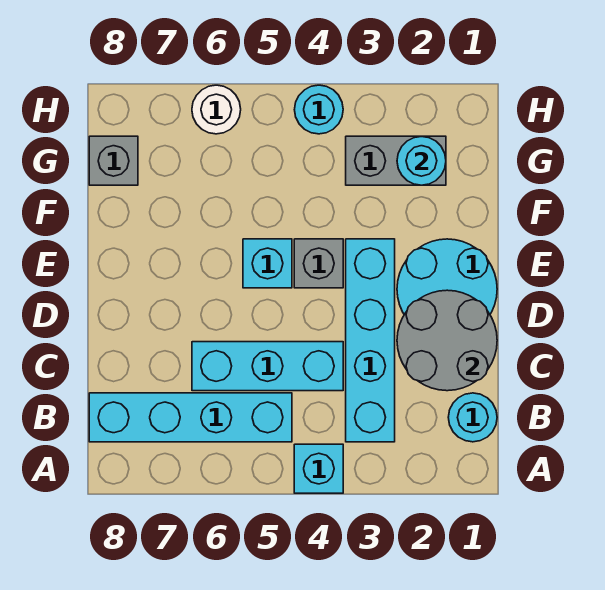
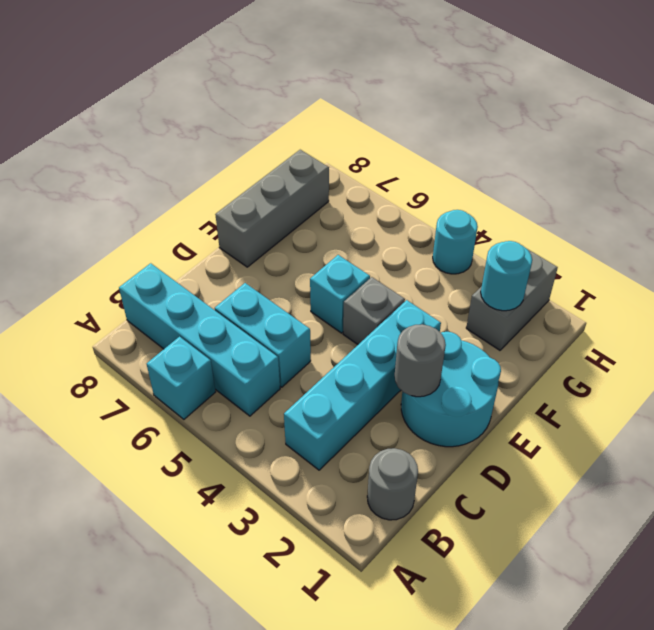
cyan brick A4 level 1 -> cyan brick A6 level 1
cyan round brick B1 level 1 -> grey round brick B1 level 1
grey round brick C1:D2 level 2 -> grey round brick D2 level 2
cyan brick C4:C6 level 1 -> cyan brick C5:C6 level 1
grey brick G2:G3 level 1 -> grey brick G2:H2 level 1
grey brick G8 level 1 -> grey brick E8:G8 level 1
white round brick H6 level 1 -> none

